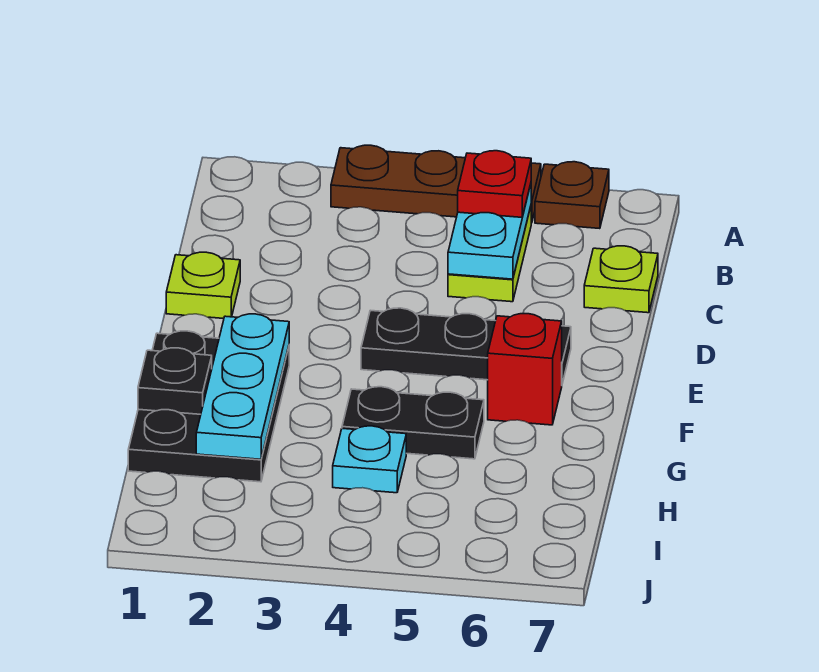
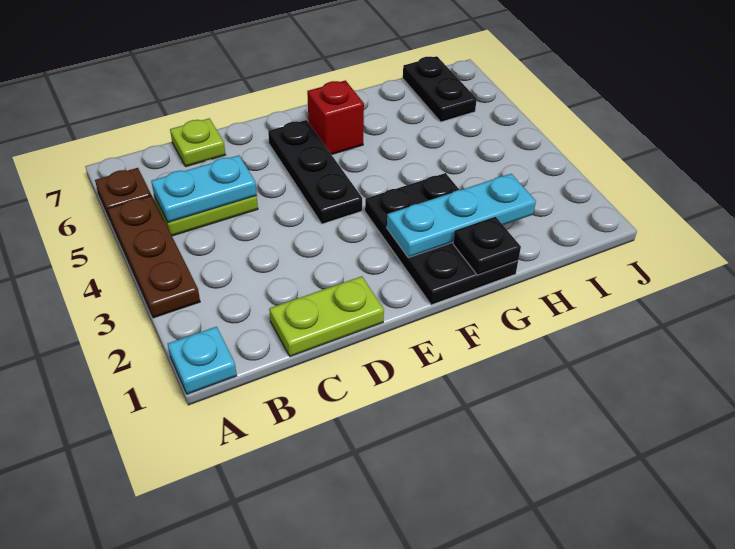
red plate B5 level 3 -> none
lime plate D1 level 1 -> lime plate C1:D1 level 1
black plate F1:H2 level 1 -> black plate F1:G3 level 1
black plate G4:G5 level 1 -> black plate I6:I7 level 1
cyan plate H4 level 1 -> cyan plate A1 level 1

